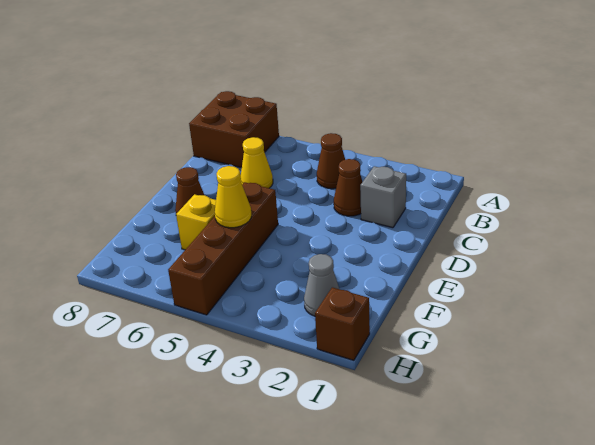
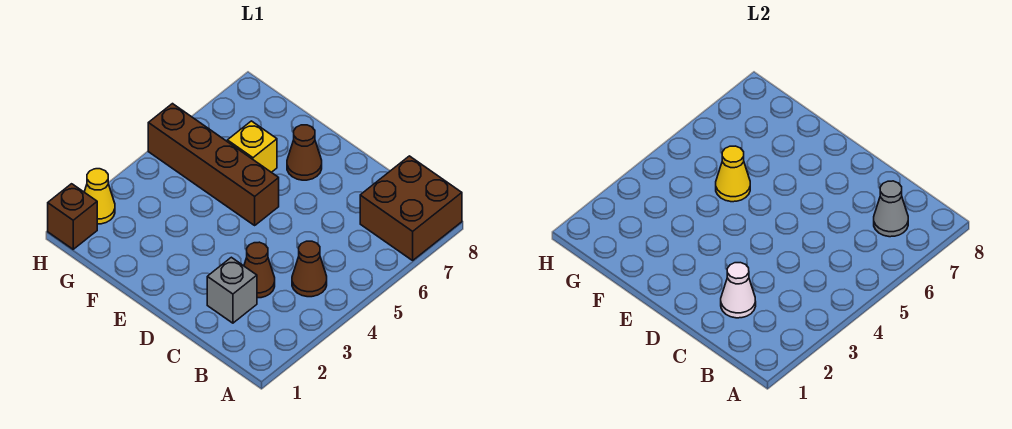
none -> white cone C2 level 2
yellow cone C6 level 1 -> yellow cone H2 level 1
grey cone G2 level 1 -> grey cone B7 level 2

